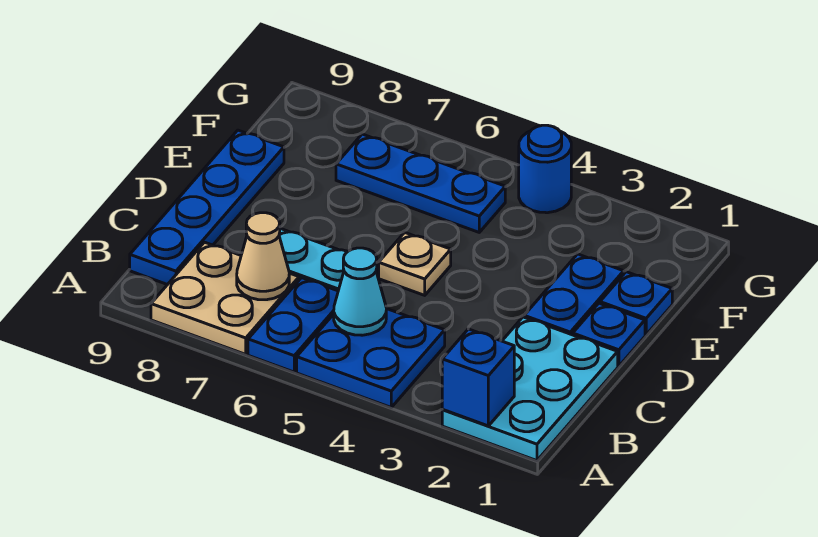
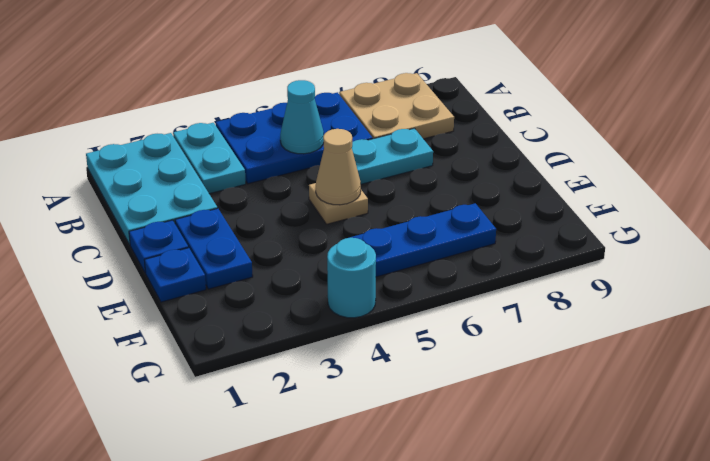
blue brick A2 level 2 -> none
none -> cyan plate A3:B3 level 1
tan cone B7 level 2 -> tan cone D5 level 2
blue plate B9:E9 level 1 -> none
blue round brick G4 level 1 -> cyan round brick G4 level 1

